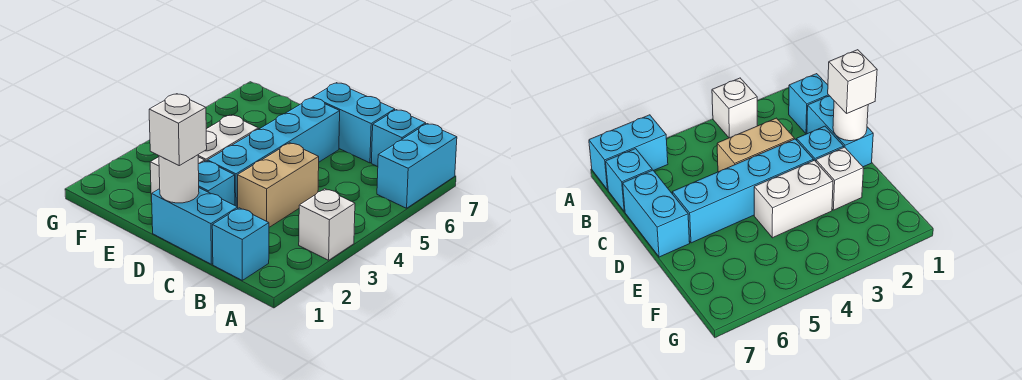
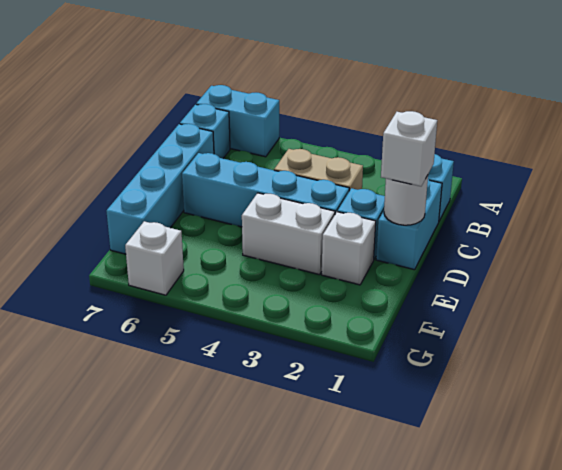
white brick A3 level 1 -> white brick G6 level 1
cyan brick C7:D7 level 1 -> cyan brick C7:F7 level 1

